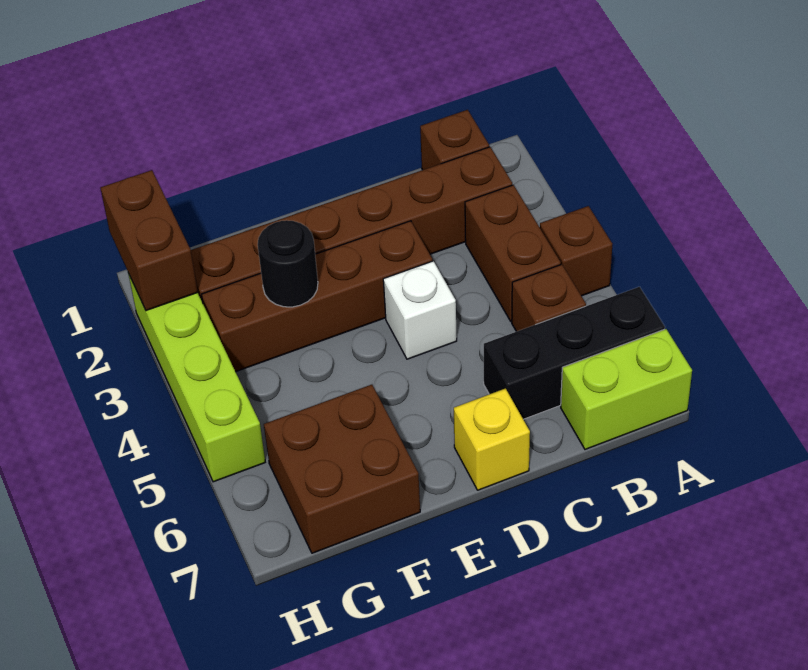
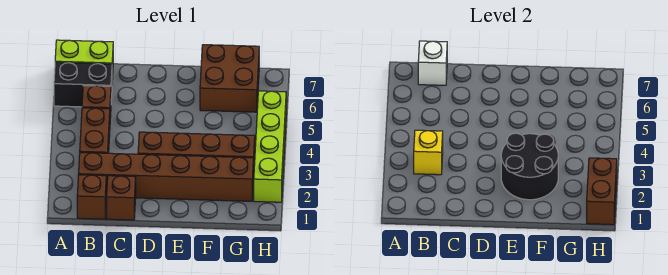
brown brick A4 level 1 -> brown brick C1 level 1
black brick A6:C6 level 1 -> black brick A6:B6 level 1
white brick D4 level 1 -> white brick B7 level 2
yellow brick D7 level 1 -> yellow brick B3 level 2
black round brick F3 level 2 -> black round brick E2:F3 level 2

